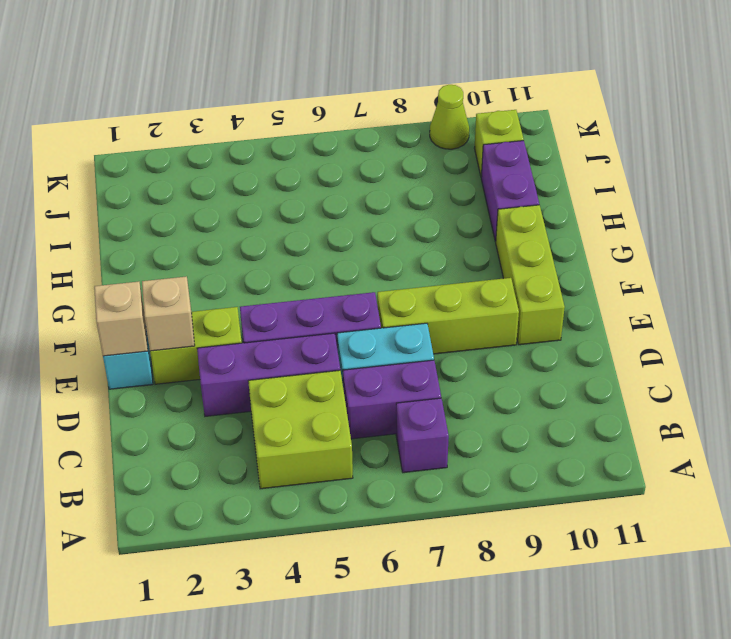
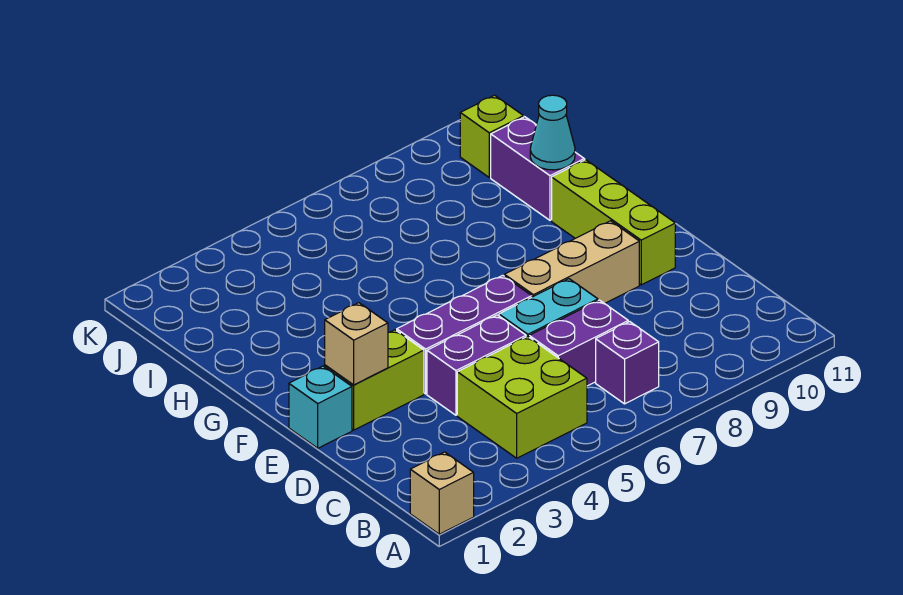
purple brick D3:D5 level 1 -> purple brick D4:D5 level 1
tan brick E1 level 2 -> tan brick A1 level 1
lime brick E7:E9 level 1 -> tan brick E7:E9 level 1
none -> cyan cone H10 level 2
lime cone K9 level 1 -> none

